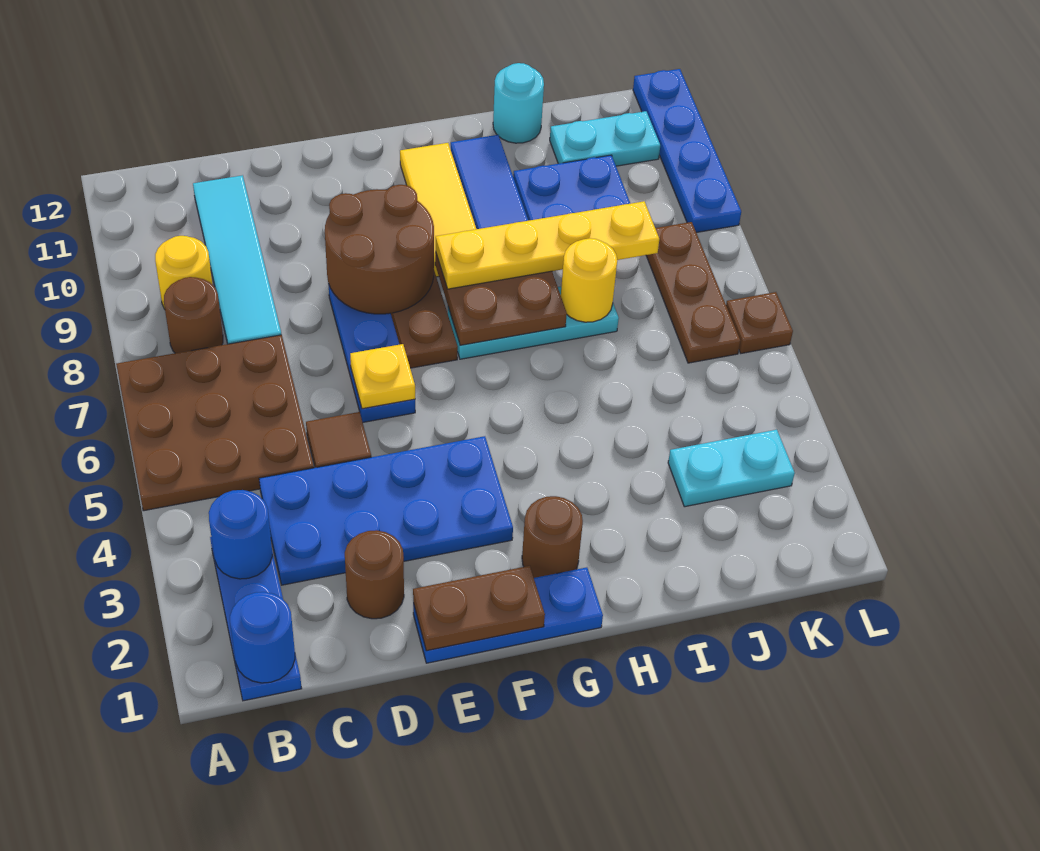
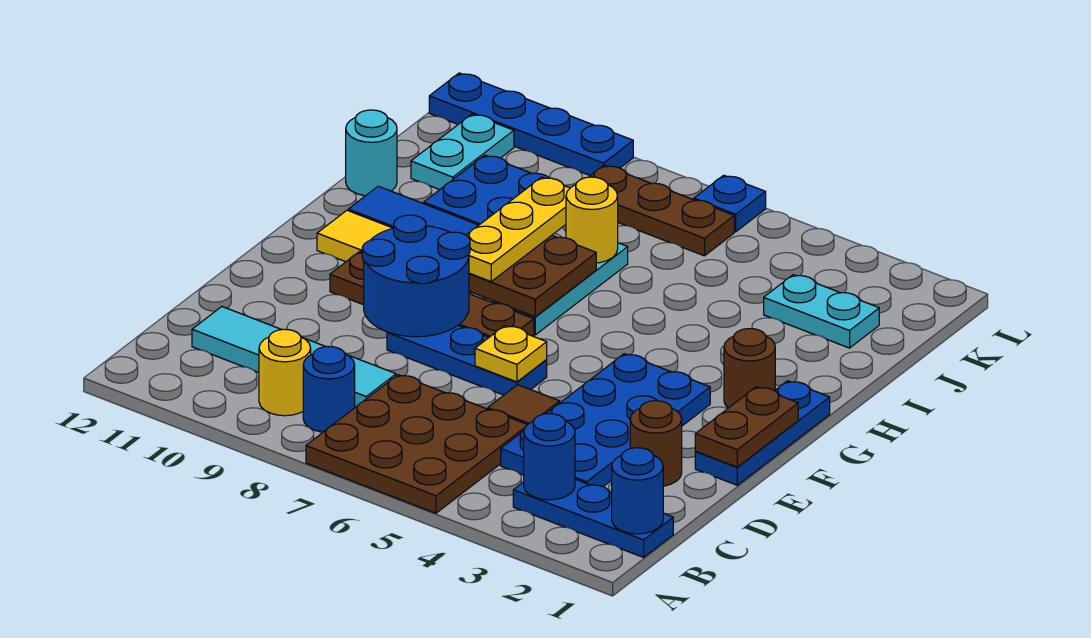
brown round brick B8 level 1 -> blue round brick B8 level 1
brown round brick E8:F9 level 2 -> blue round brick E8:F9 level 2
yellow plate G8:J8 level 3 -> yellow plate G8:I8 level 3
cyan plate J3:K3 level 1 -> cyan plate J2:J3 level 1
brown plate L6 level 1 -> blue plate L6 level 1

